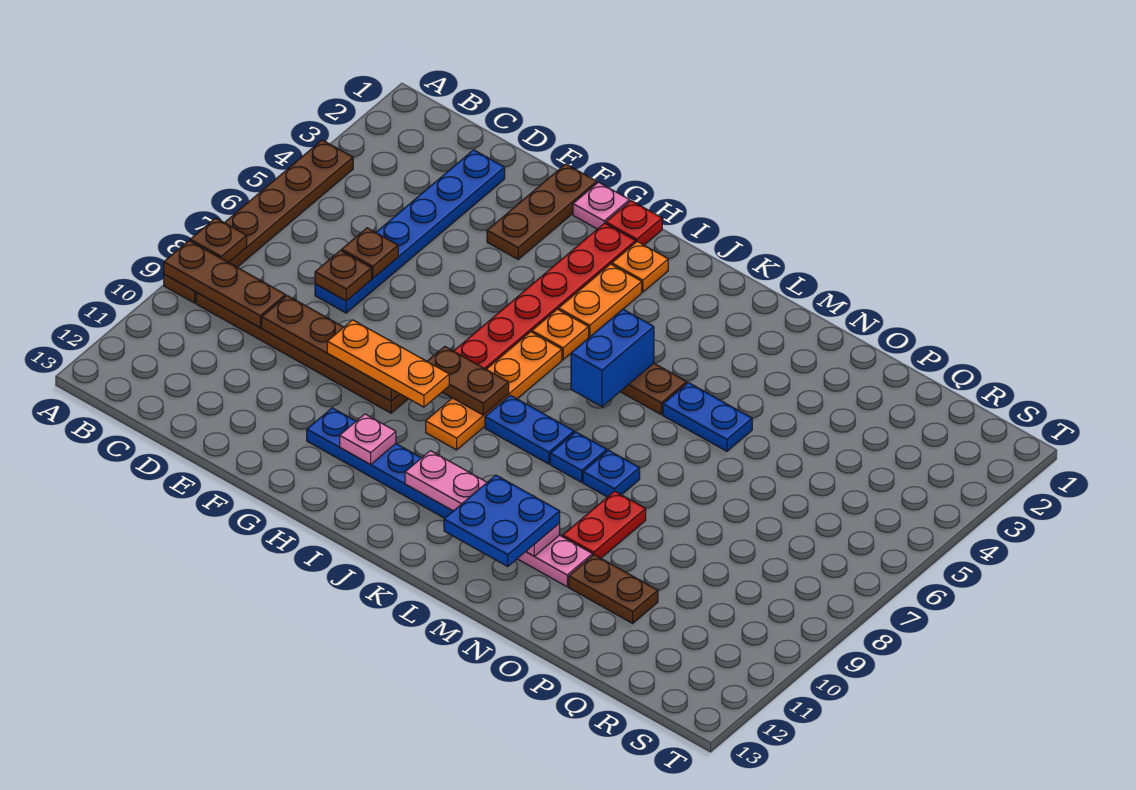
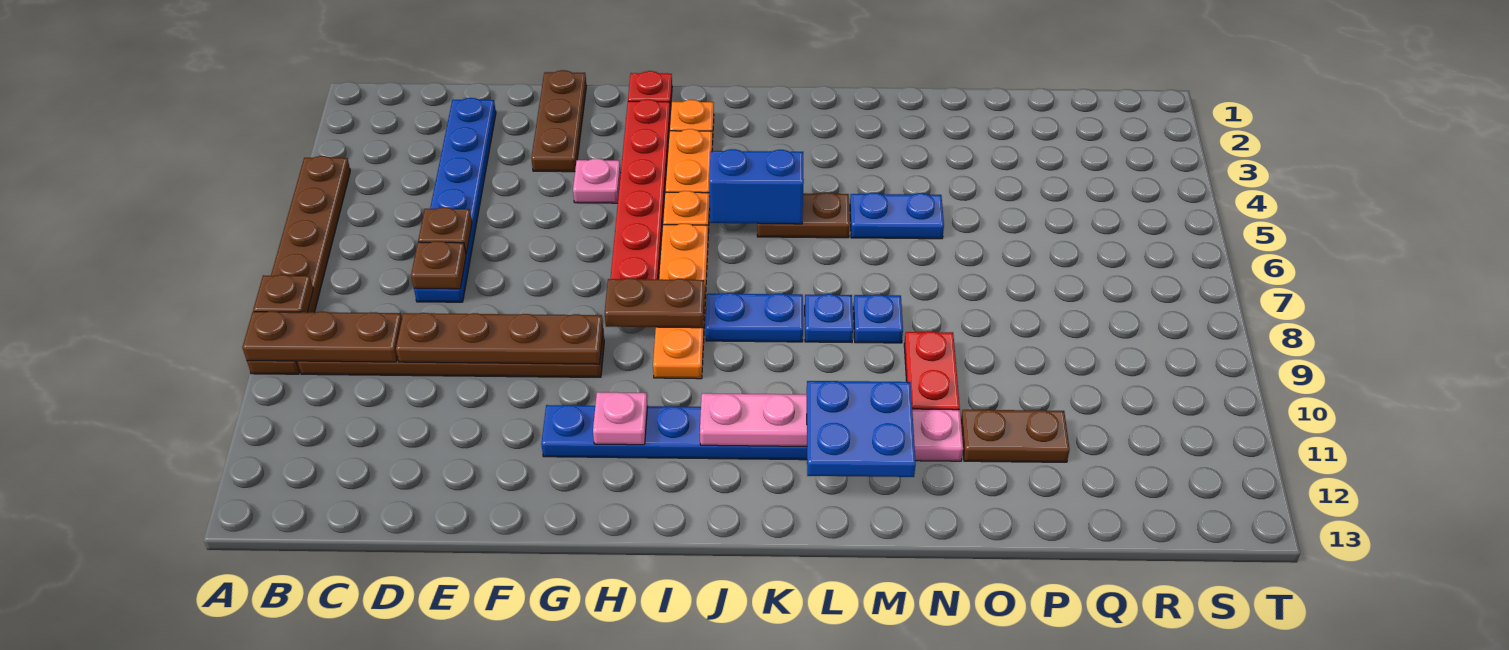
orange plate F9:H9 level 3 -> none
pink plate G1 level 1 -> pink plate G4 level 1
blue brick K5:K6 level 2 -> blue brick J5:K5 level 2

